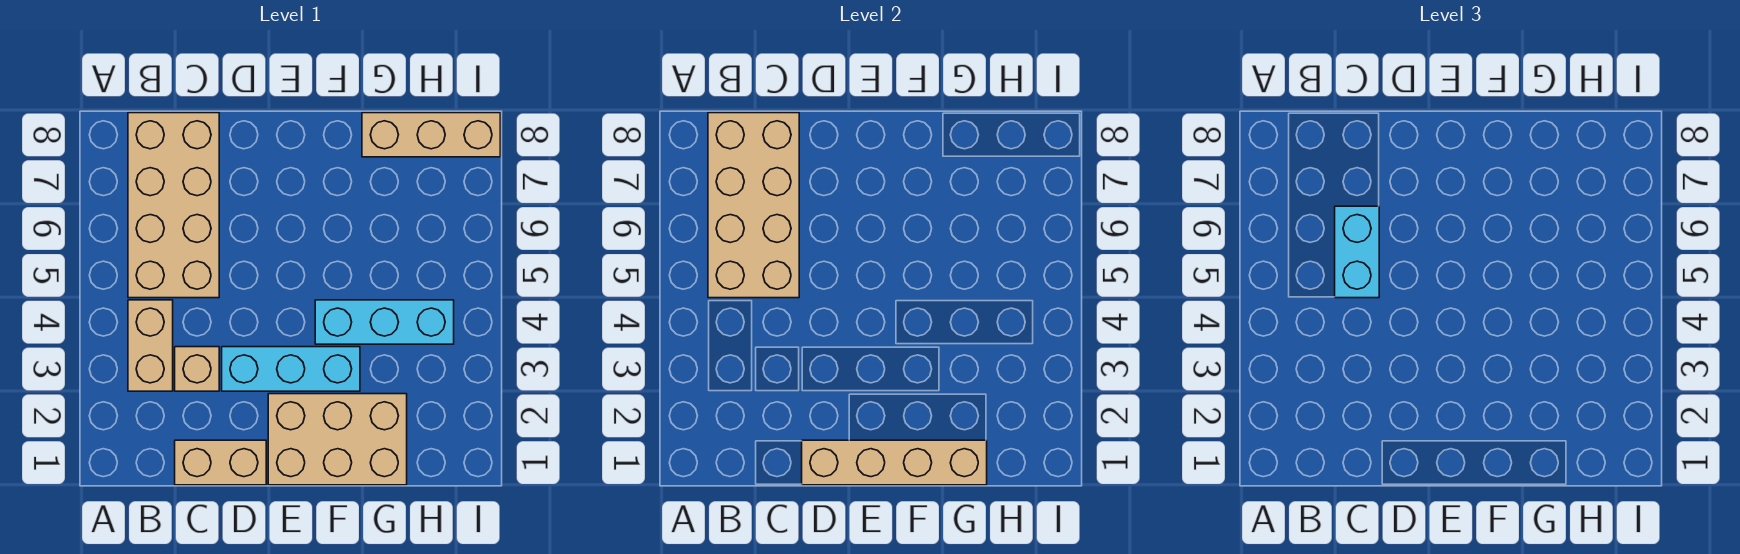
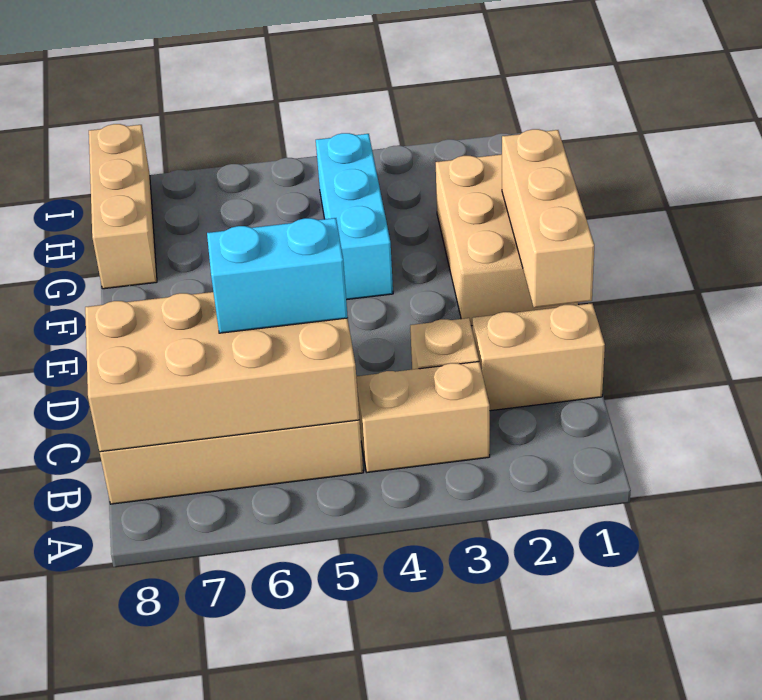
tan brick C1:D1 level 1 -> tan brick C1:C2 level 1
tan brick D1:G1 level 2 -> tan brick D1:F1 level 2
cyan brick D3:F3 level 1 -> none

